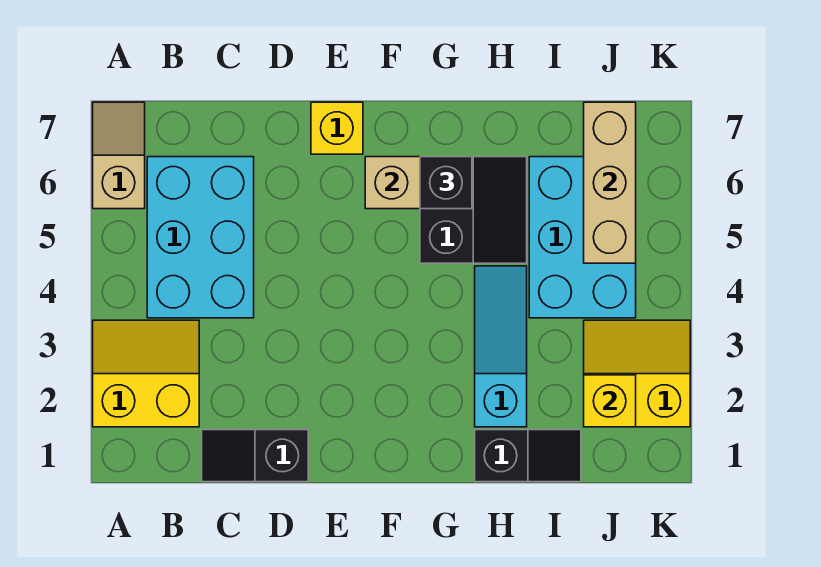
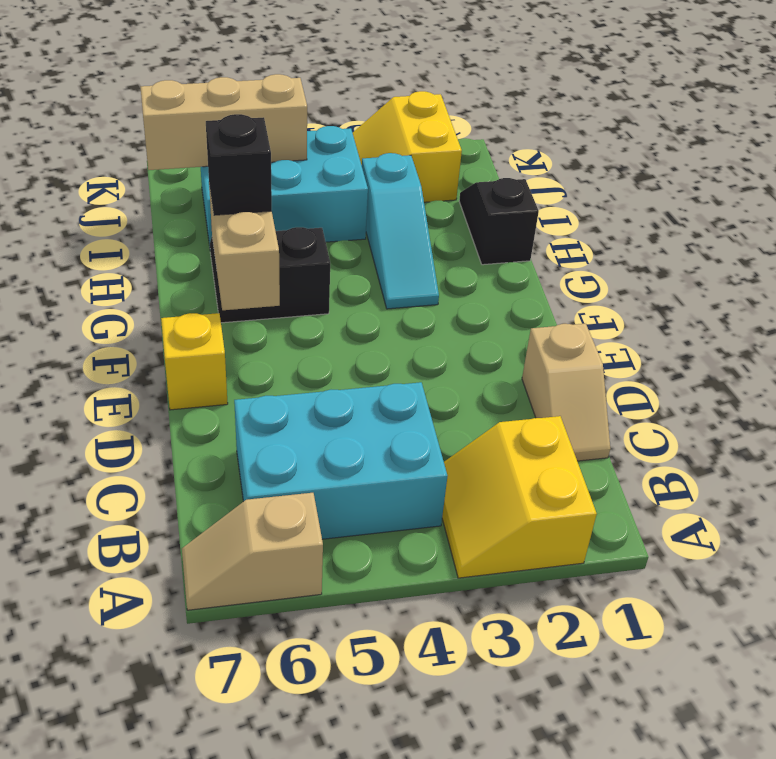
black slope C1:D1 level 1 top D -> tan slope C1:D1 level 1 top D
cyan slope H2:H4 level 1 top 2 -> cyan slope G3:I3 level 1 top I
yellow brick J2 level 2 -> none

